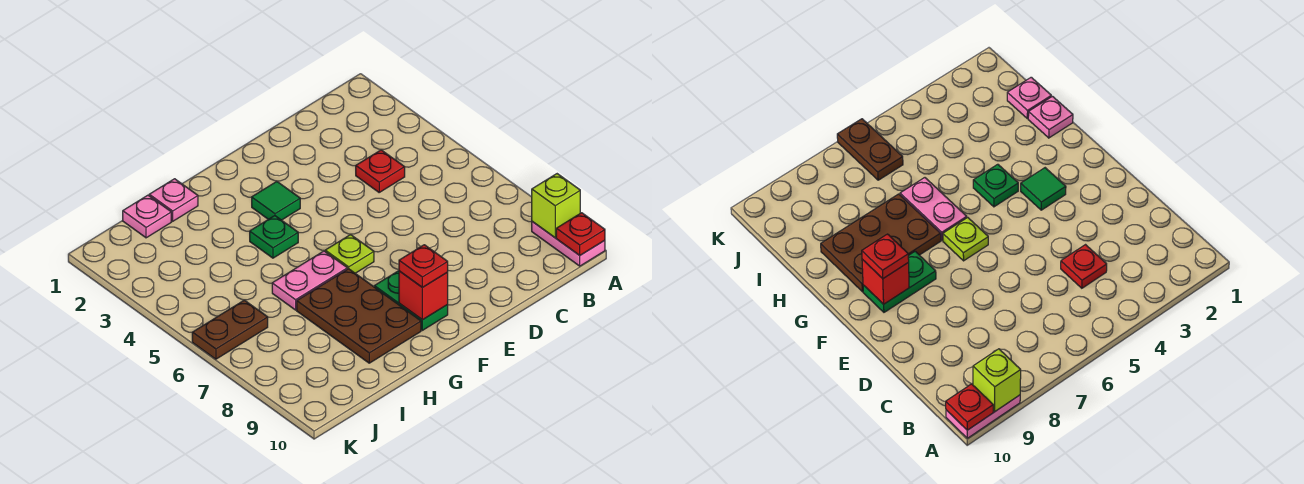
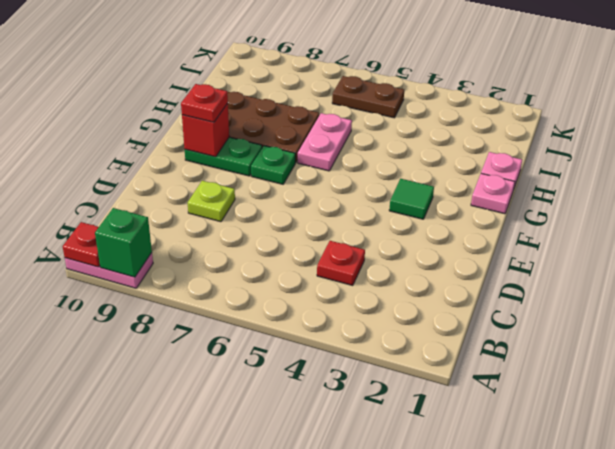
lime brick A9 level 2 -> green brick A9 level 2
lime plate F6 level 1 -> lime plate D8 level 1
green plate G4 level 1 -> green plate F7 level 1
pink plate I1 level 1 -> pink plate G1 level 1
brown plate J6:K6 level 1 -> brown plate J5:J6 level 1

